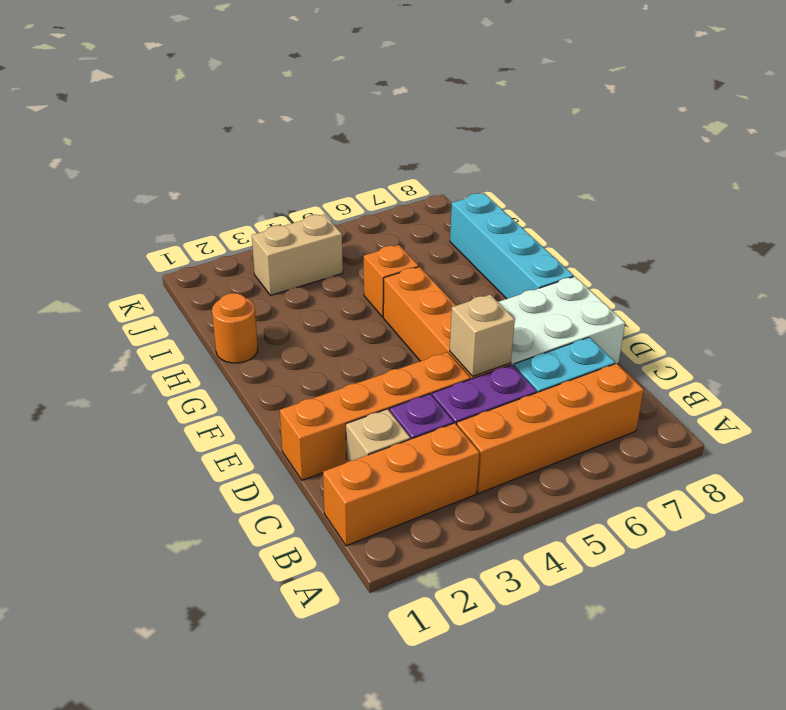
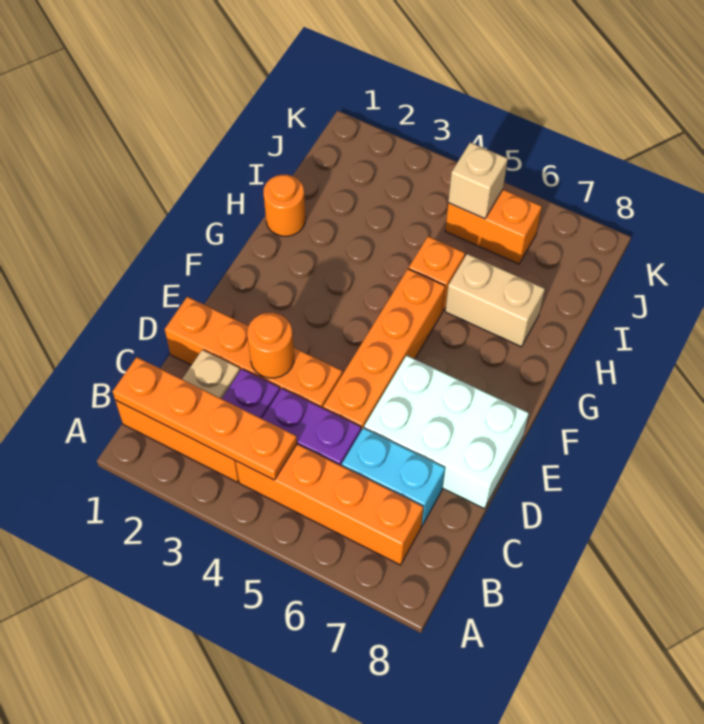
none -> orange plate B1:B4 level 2
none -> orange round brick D3 level 2
tan brick D5 level 2 -> tan brick J5 level 2
cyan brick F8:I8 level 1 -> none
tan brick J3:J4 level 1 -> tan brick H6:H7 level 1
none -> orange brick J5:J6 level 1

